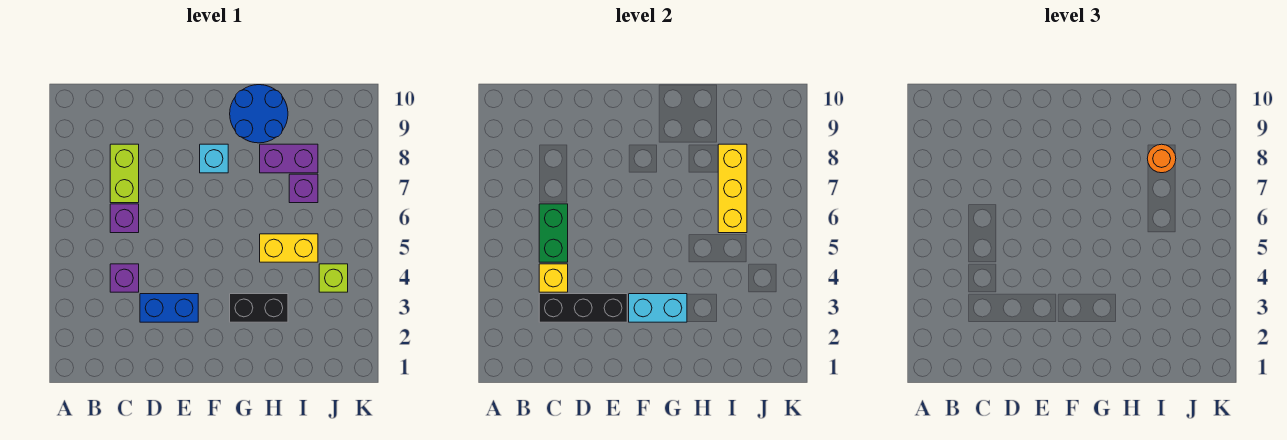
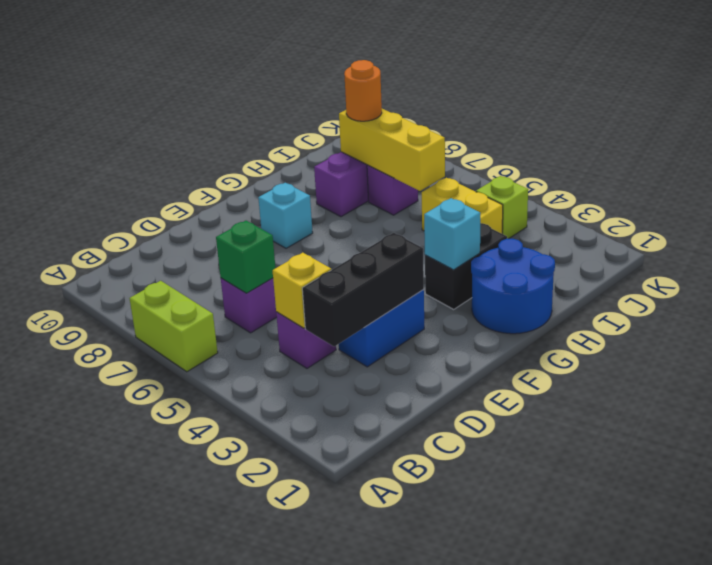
green brick C5:C6 level 2 -> green brick C6 level 2
lime brick C7:C8 level 1 -> lime brick A6:A7 level 1
cyan brick F3:G3 level 2 -> cyan brick G3 level 2
blue round brick G9:H10 level 1 -> blue round brick G1:H2 level 1
yellow brick H5:I5 level 1 -> yellow brick I4:I5 level 1

